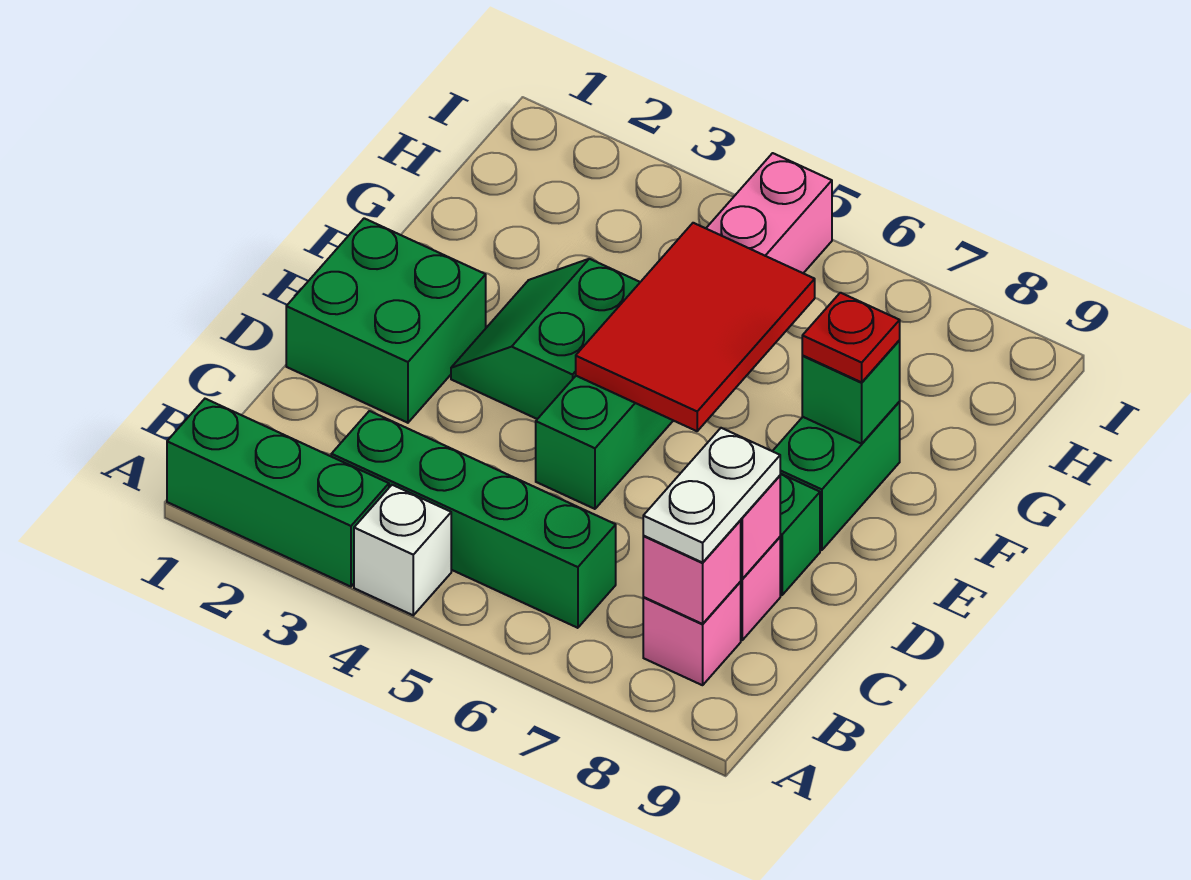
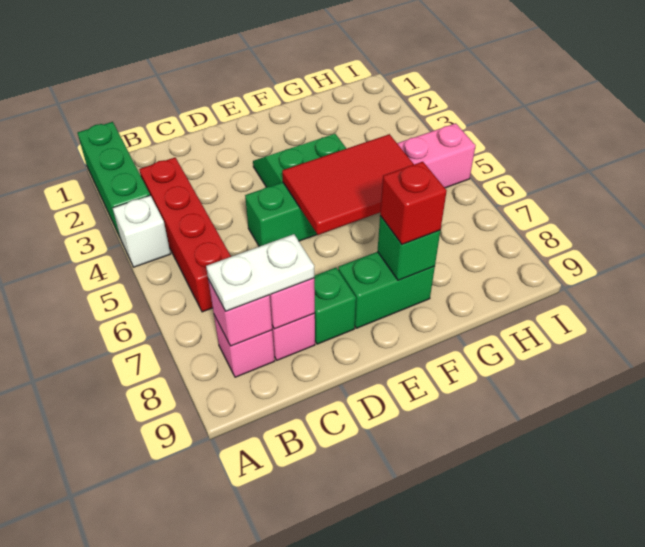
green brick B3:B6 level 1 -> red brick B3:B6 level 1
green brick D1:E2 level 1 -> none
red plate F8 level 3 -> red brick F8 level 3

